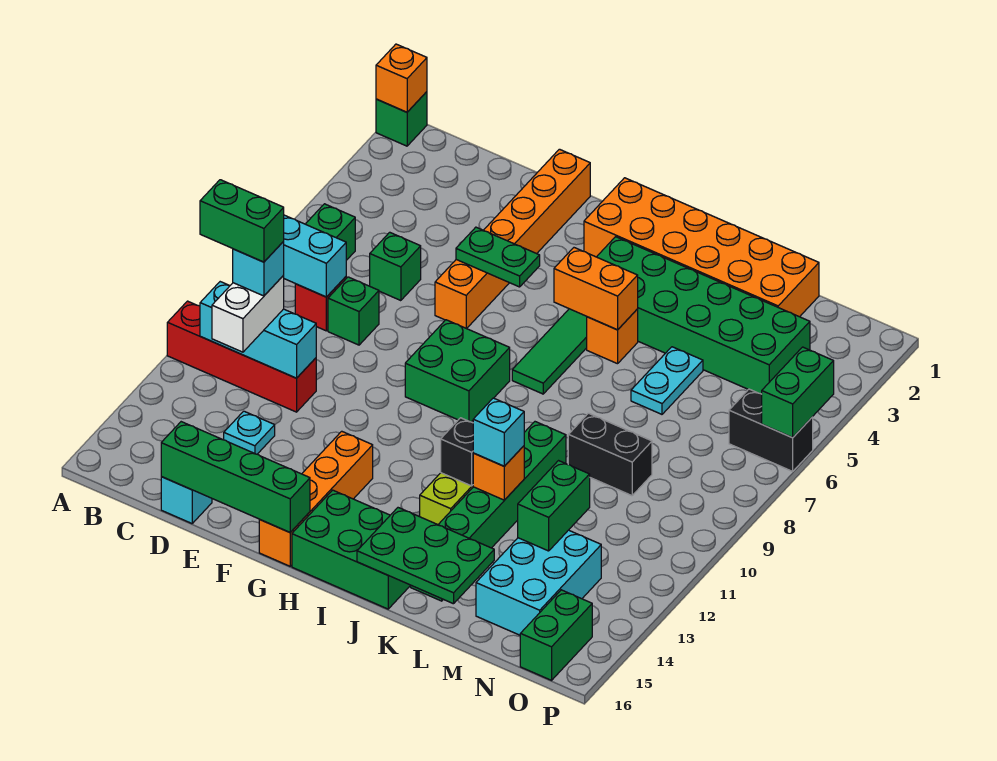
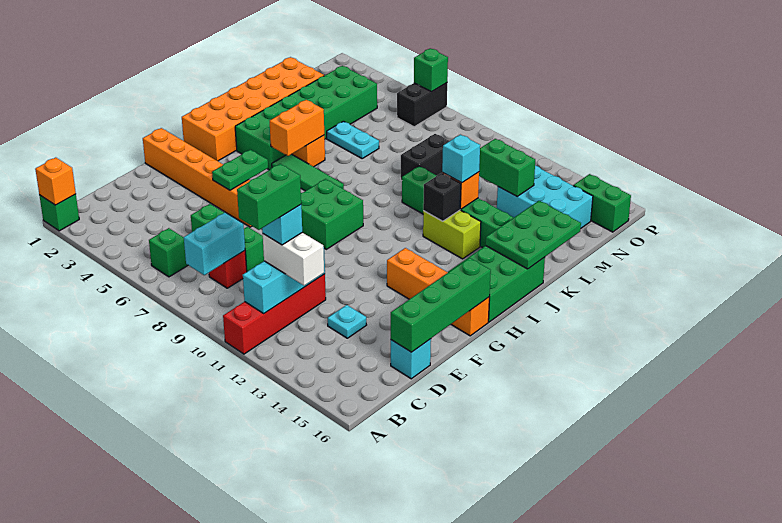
green brick P5:P6 level 2 -> green brick P6 level 2

